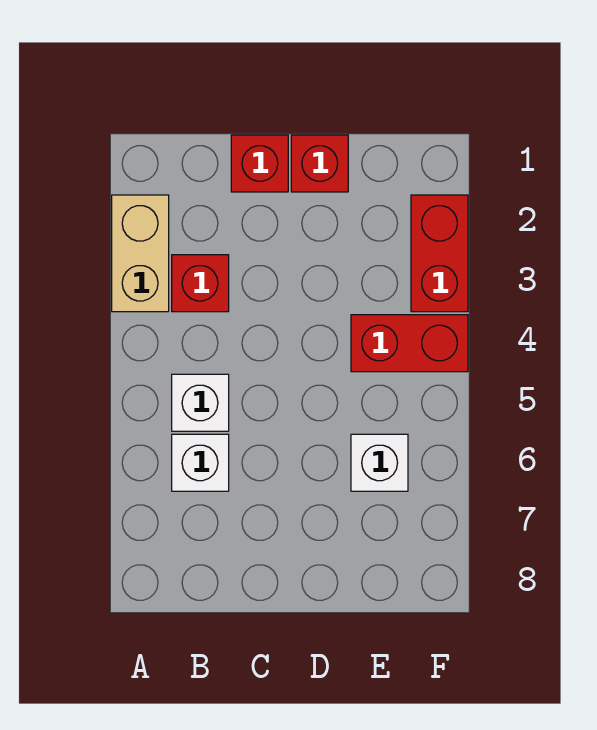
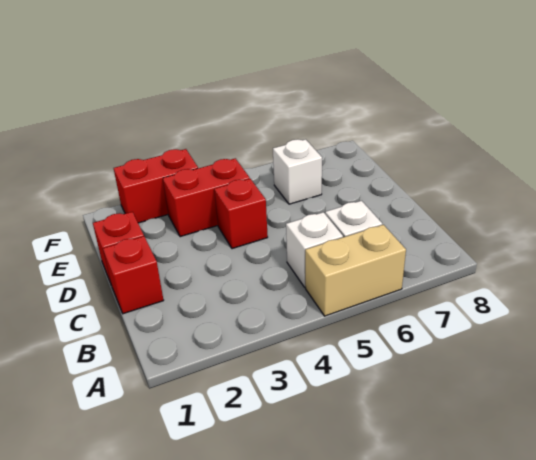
tan brick A2:A3 level 1 -> tan brick A5:A6 level 1
red brick B3 level 1 -> red brick D4 level 1
red brick E4:F4 level 1 -> red brick E3:E4 level 1

